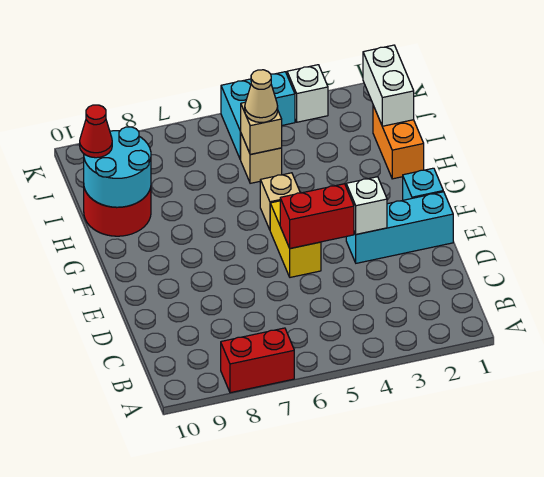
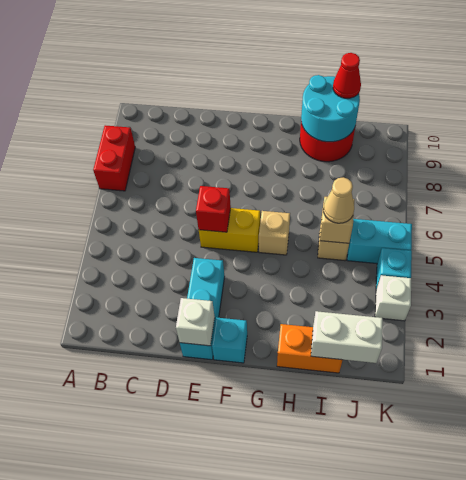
white brick E3 level 2 -> white brick E1 level 2
red brick E4:E5 level 2 -> red brick E5 level 2

